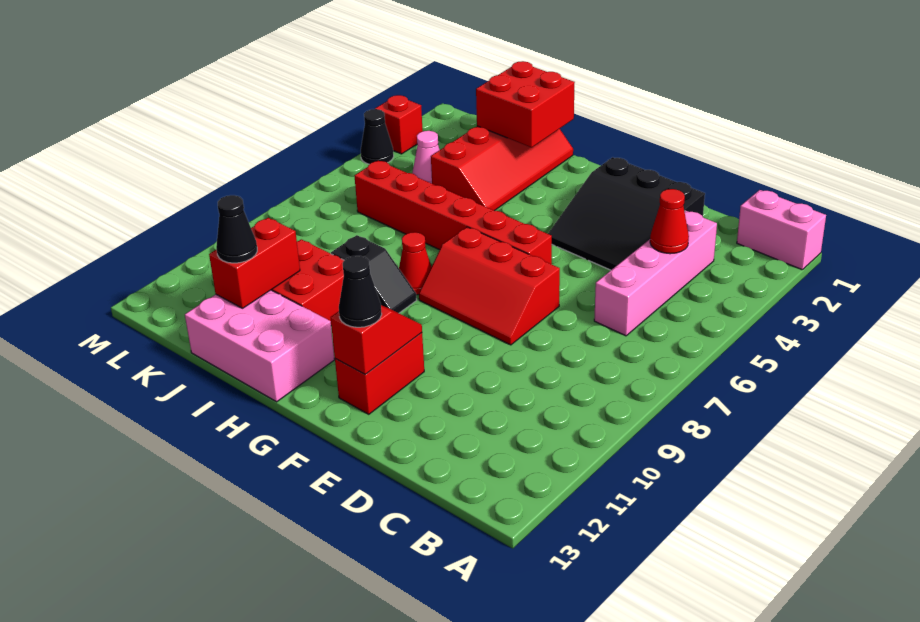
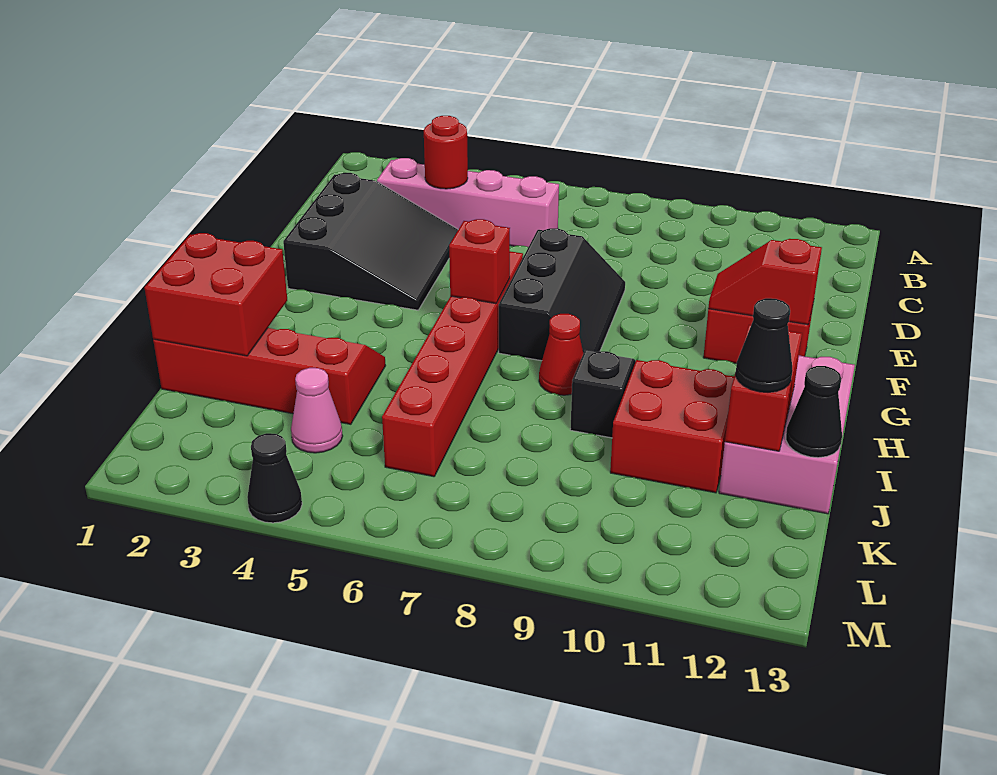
pink brick A1:B1 level 1 -> none
red cone C4 level 2 -> red round brick C4 level 2
red slope E7:G8 level 1 top 7 -> black slope E7:G8 level 1 top 7
black cone F12 level 3 -> black cone J13 level 2
red brick J11:J12 level 2 -> red brick I12:J12 level 2
red brick M3 level 1 -> red brick G6 level 2

